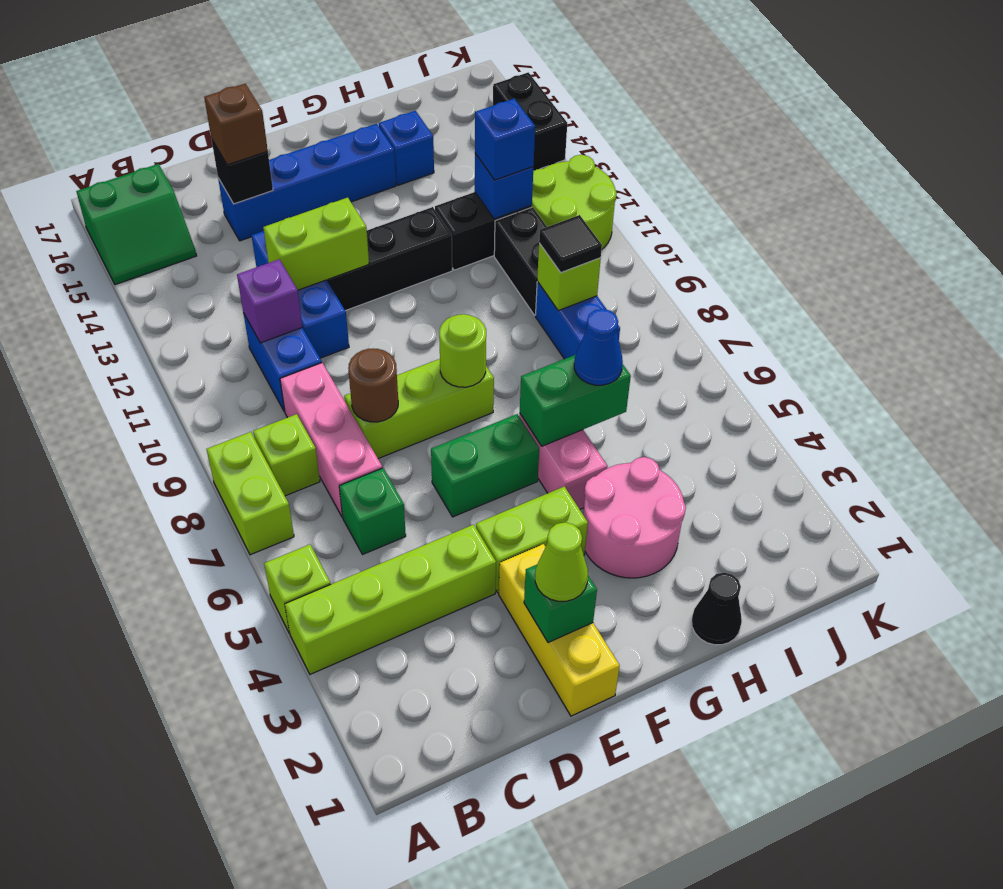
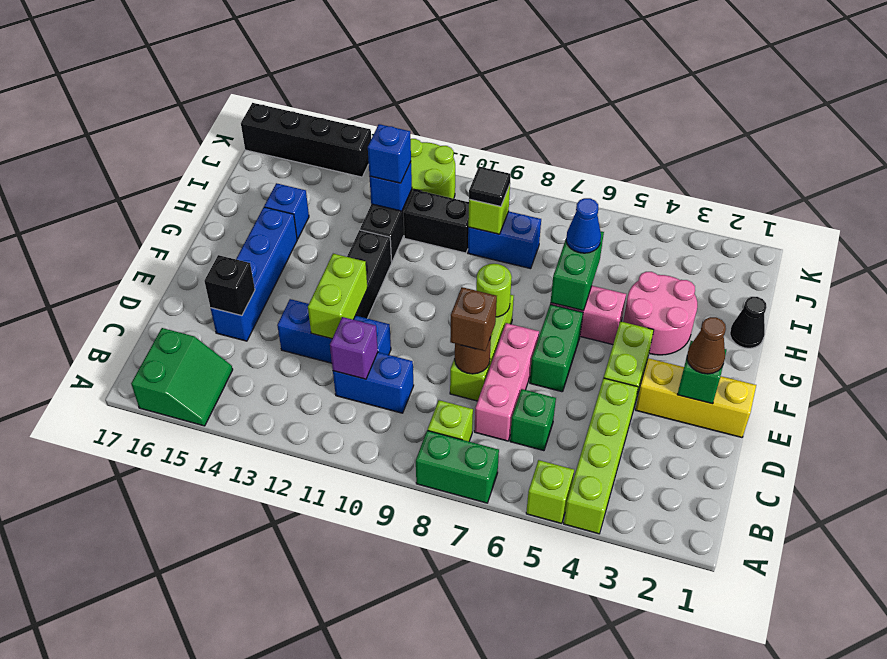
lime brick A7:A8 level 1 -> green brick A7:A8 level 1
pink brick C7:C9 level 1 -> pink brick C7:E7 level 1
brown brick D15 level 3 -> brown brick D8 level 3
lime cone E2 level 3 -> brown cone E2 level 3
black brick K14:K15 level 1 -> black brick K14:K17 level 1

